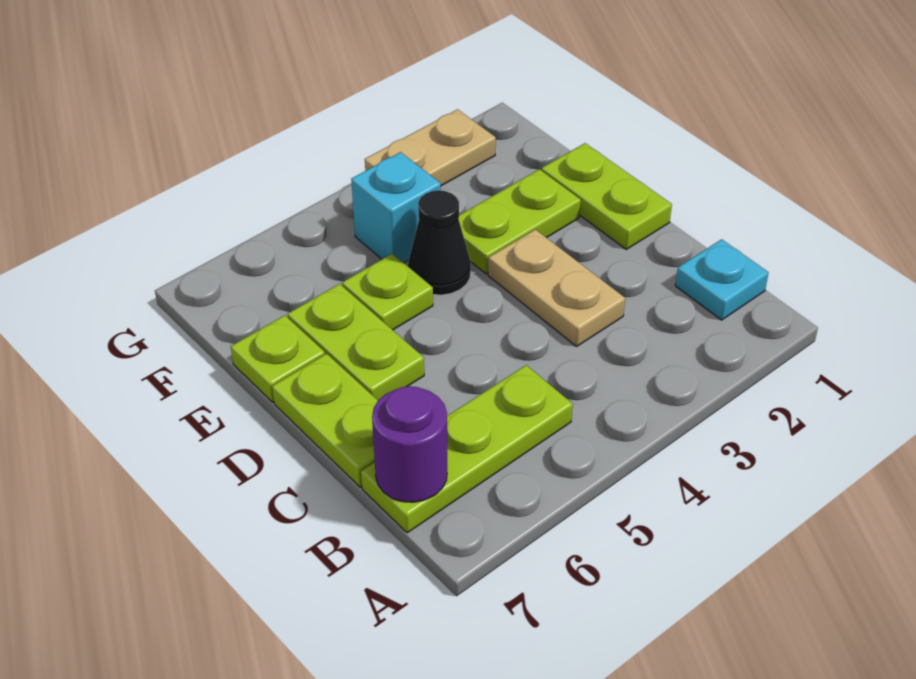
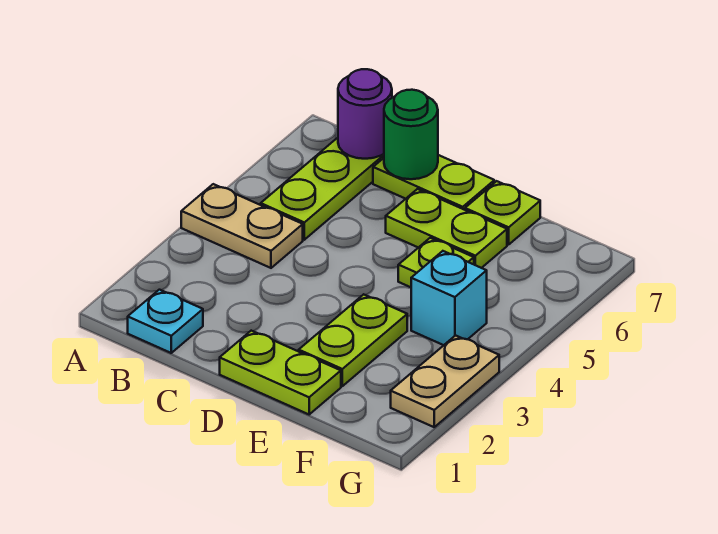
tan plate C3:D3 level 1 -> tan plate A4:B4 level 1
none -> green round brick C7 level 2
black cone E4 level 1 -> none

